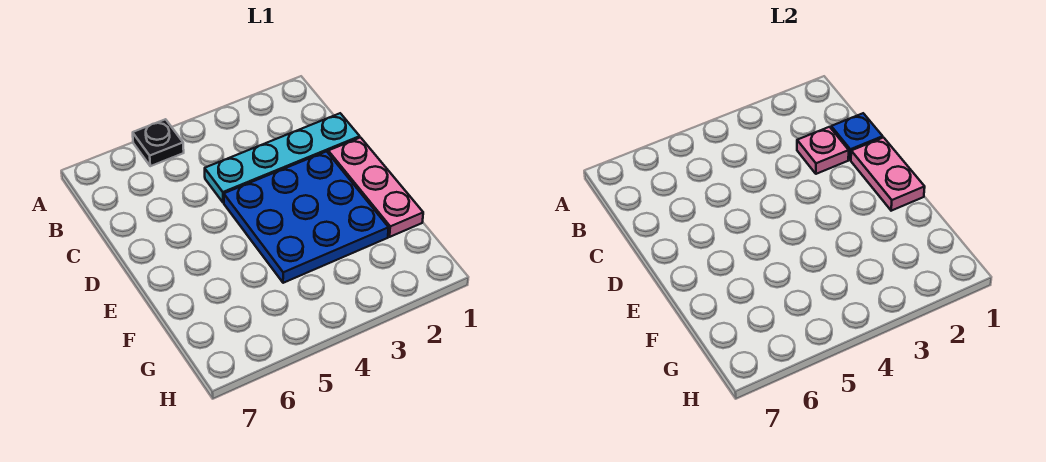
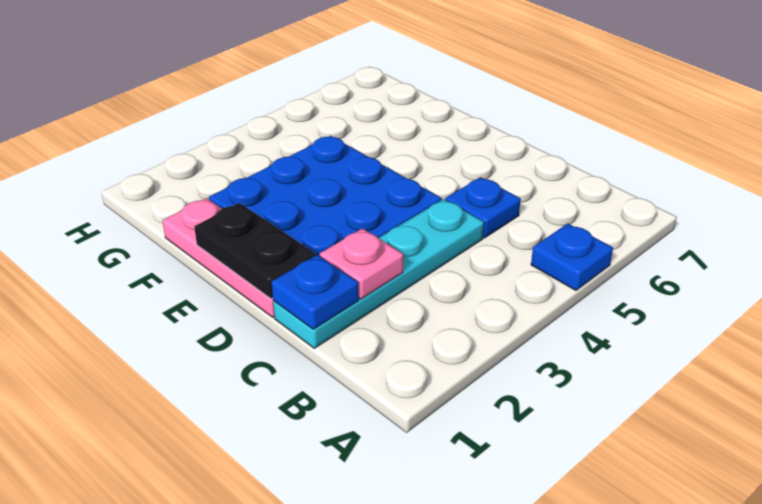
black plate A5 level 1 -> blue plate A5 level 1
none -> blue plate C5 level 1
pink plate D1:E1 level 2 -> black plate D1:E1 level 2

